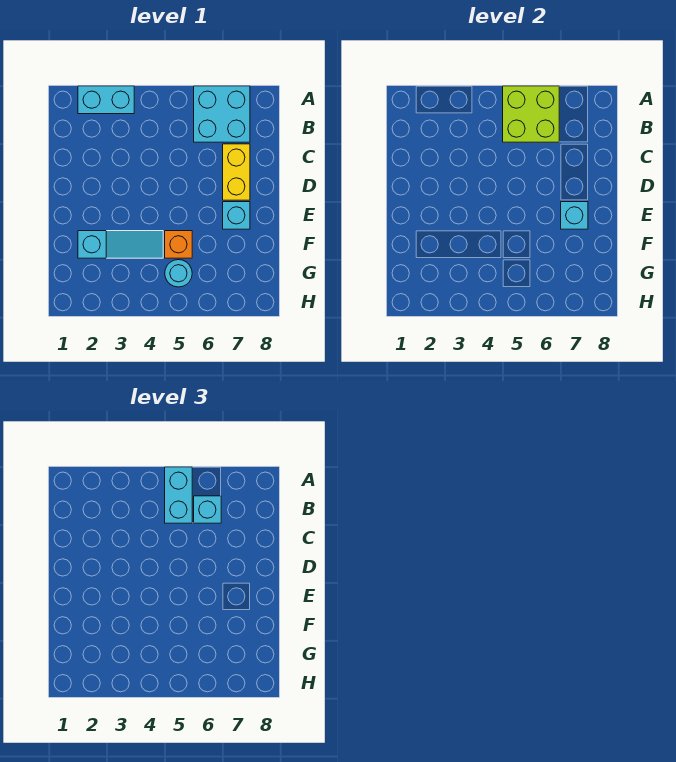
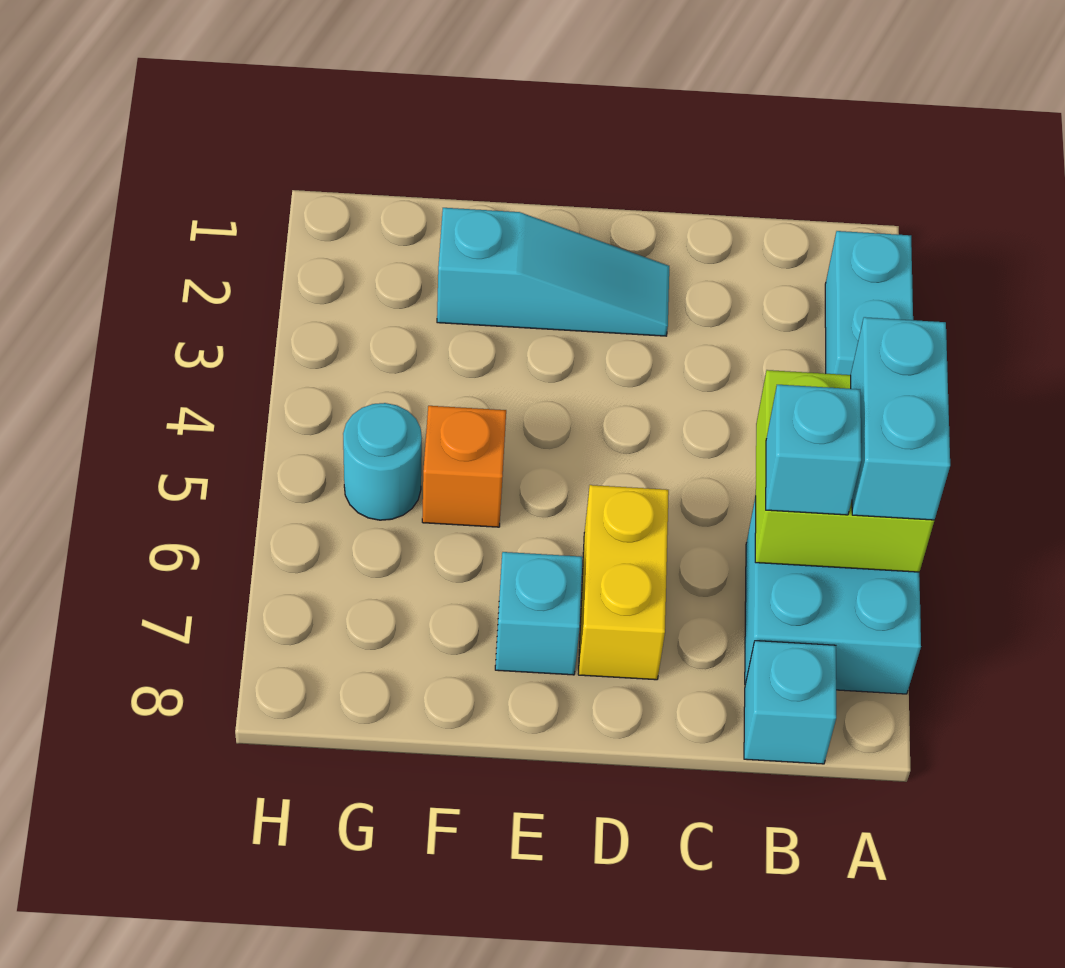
cyan brick A5:B5 level 3 -> cyan brick A5:A6 level 3
yellow brick C7:D7 level 1 -> yellow brick D6:D7 level 1
cyan brick E7 level 2 -> cyan brick B8 level 1
cyan slope F2:F4 level 1 top 2 -> cyan slope D2:F2 level 1 top F

